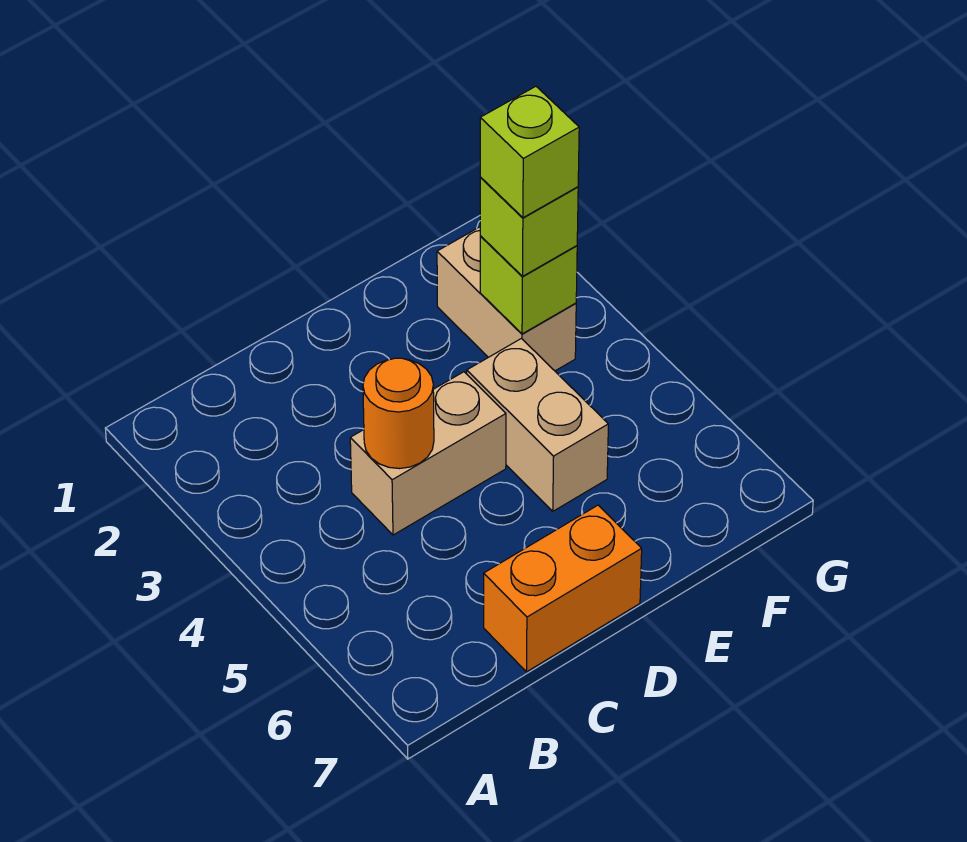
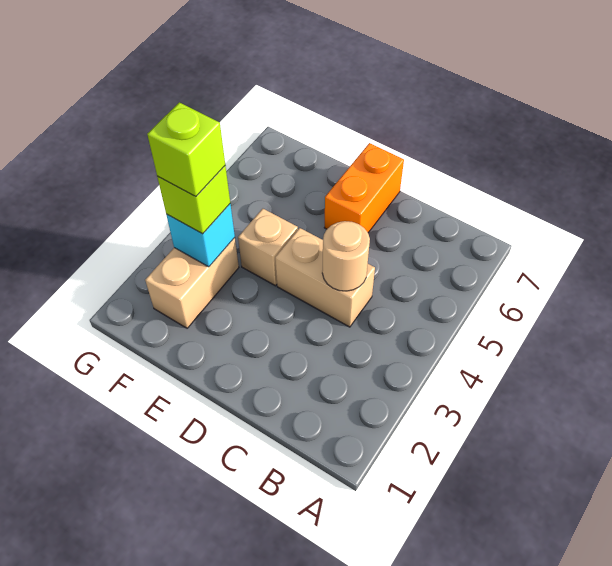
orange round brick C4 level 2 -> tan round brick C4 level 2
orange brick C7:D7 level 1 -> orange brick D6:D7 level 1
tan brick E4:E5 level 1 -> tan brick E4 level 1
lime brick F3 level 2 -> cyan brick F3 level 2

